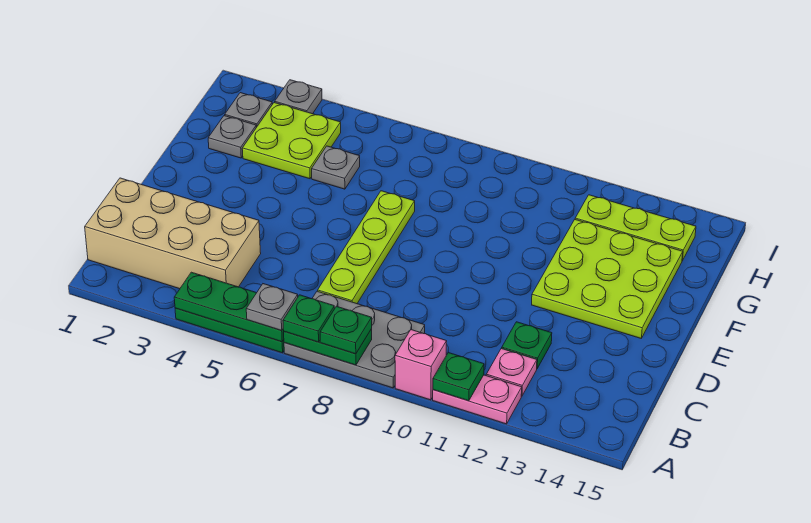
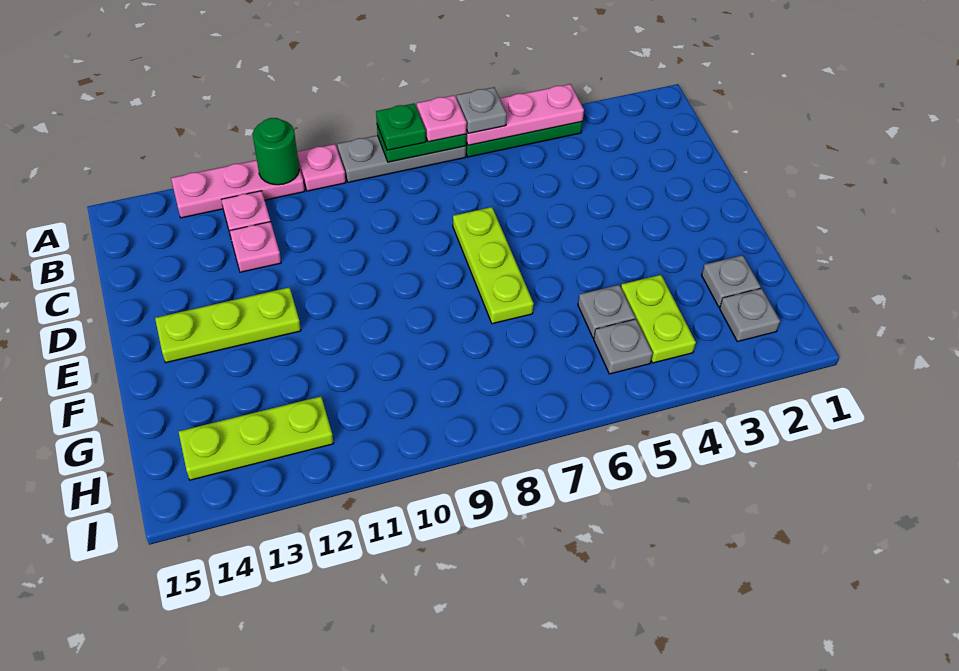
green plate A4:A6 level 2 -> pink plate A4:A6 level 2
grey plate A7:B9 level 1 -> grey plate A7:A9 level 1
green plate A7 level 3 -> pink plate A7 level 3
pink brick A10 level 1 -> pink plate A10 level 1
pink plate A11:A12 level 1 -> pink plate A11:A13 level 1
green plate A11 level 2 -> green round brick A11 level 2
tan brick B1:C4 level 1 -> none
lime plate C7:F7 level 1 -> lime plate D7:F7 level 1
green plate C12 level 1 -> pink plate C12 level 1
lime plate E12:G14 level 1 -> lime plate E12:E14 level 1
lime plate G3:H4 level 1 -> lime plate G4:H4 level 1
grey plate I3 level 1 -> grey plate H5 level 1

